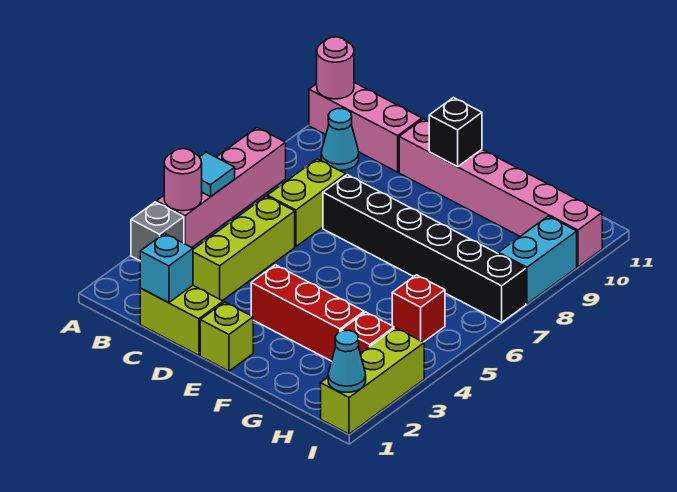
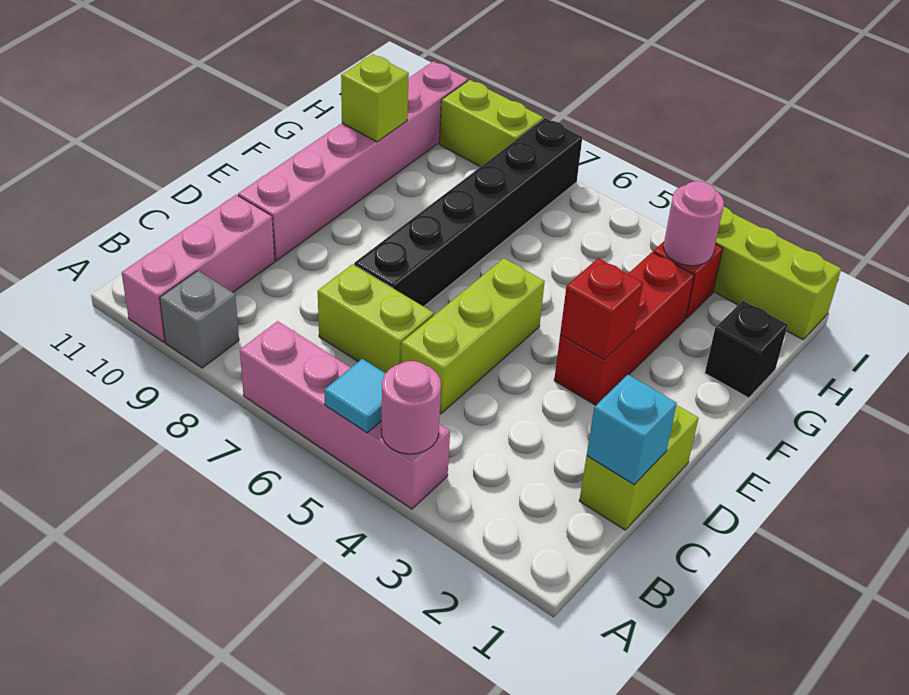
grey brick A3 level 1 -> grey brick A9 level 1
pink round brick A10 level 2 -> pink round brick H3 level 2
cyan cone B9 level 1 -> none
lime brick C3:C5 level 1 -> lime brick C5:E5 level 1
lime brick E1 level 1 -> lime brick G10 level 2
black brick E10 level 2 -> black brick G1 level 1
red brick H5 level 1 -> red brick E3 level 2
cyan cone I1 level 2 -> none
cyan brick I8:I9 level 1 -> lime brick I8:I9 level 1

